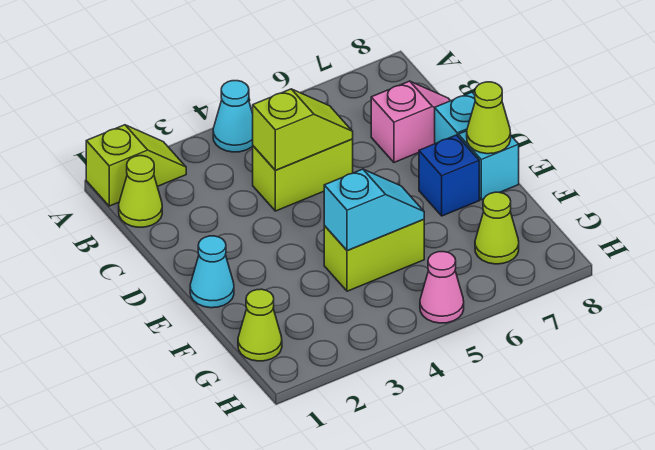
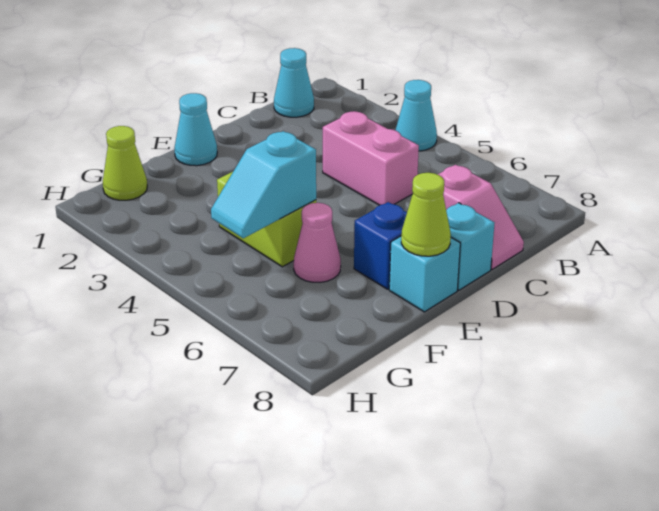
lime slope A1:A2 level 1 top 1 -> none
lime cone B1 level 1 -> cyan cone B1 level 1
lime brick C4:C5 level 1 -> pink brick C4:C5 level 1
lime slope C4:C5 level 2 top 4 -> none
cyan slope F4:F5 level 2 top 4 -> cyan slope F5:G5 level 2 top F
lime cone G7 level 1 -> none
pink cone H5 level 1 -> pink cone F6 level 1

